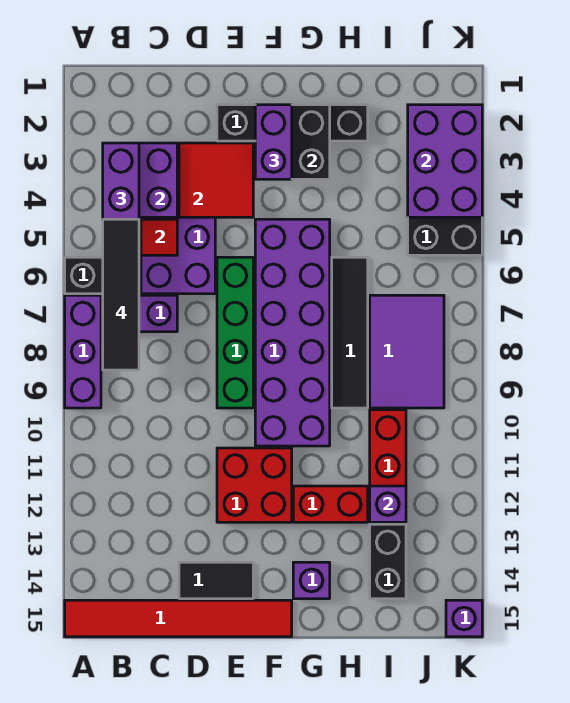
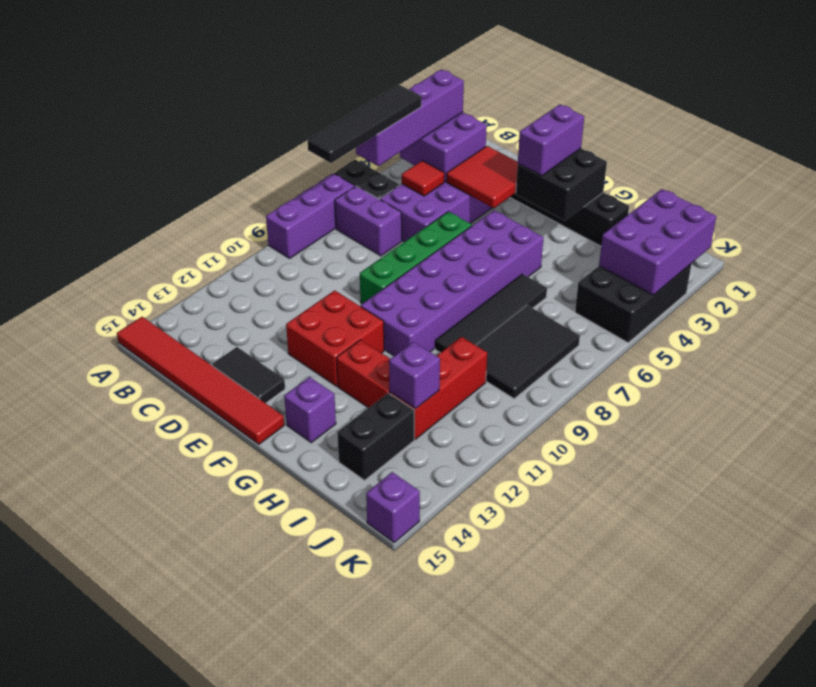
purple tile I7:J9 level 1 -> black tile I7:J9 level 1

